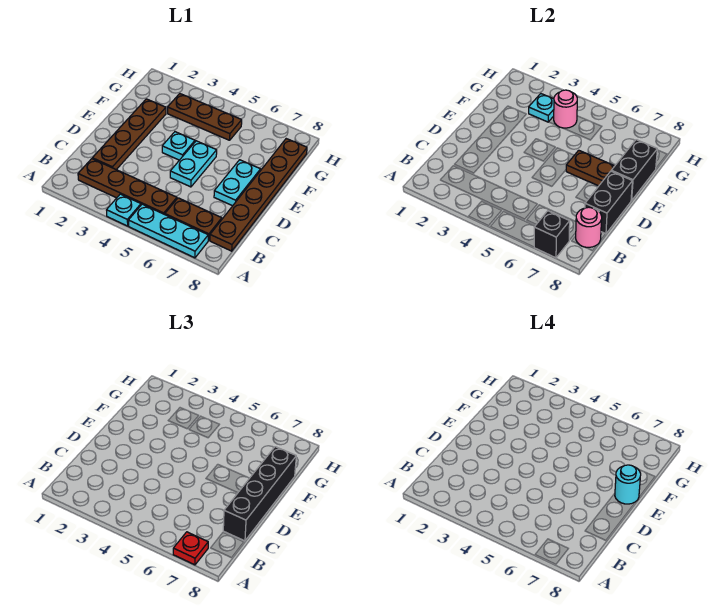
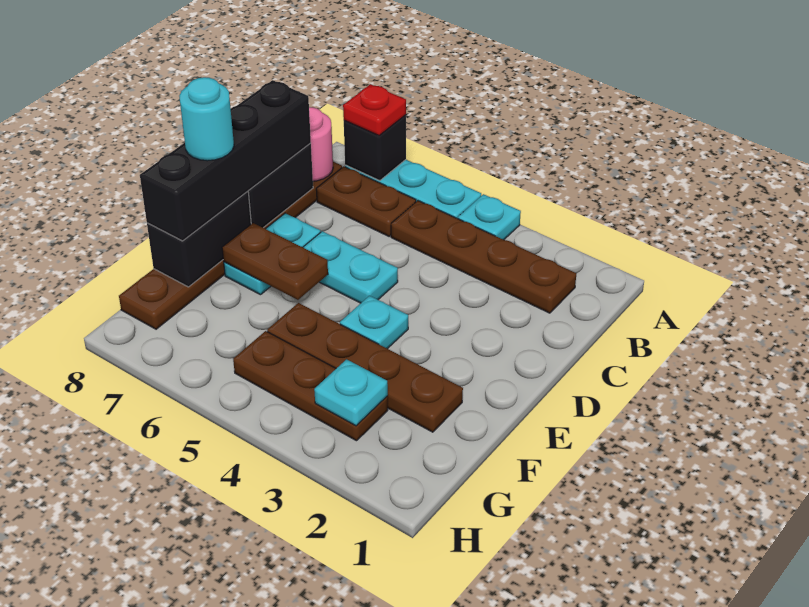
brown plate C2:F2 level 1 -> brown plate F2:F5 level 1
cyan plate D5:E5 level 1 -> cyan plate D5:D6 level 1
pink round brick G4 level 2 -> none

